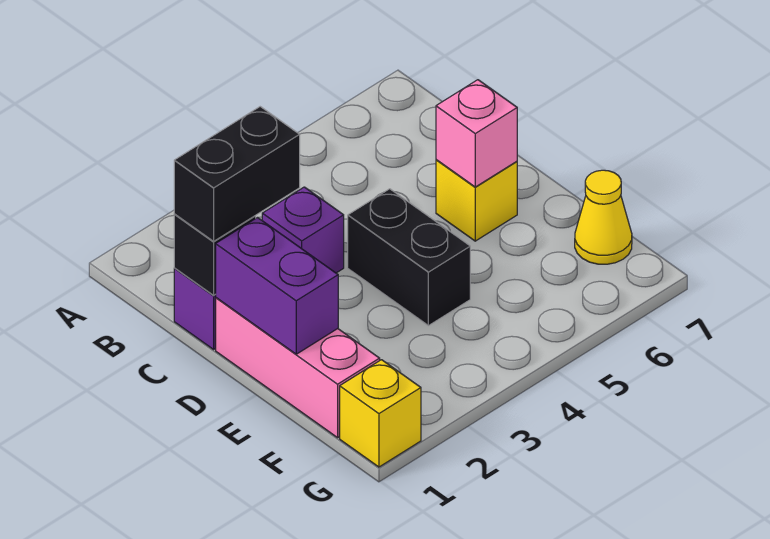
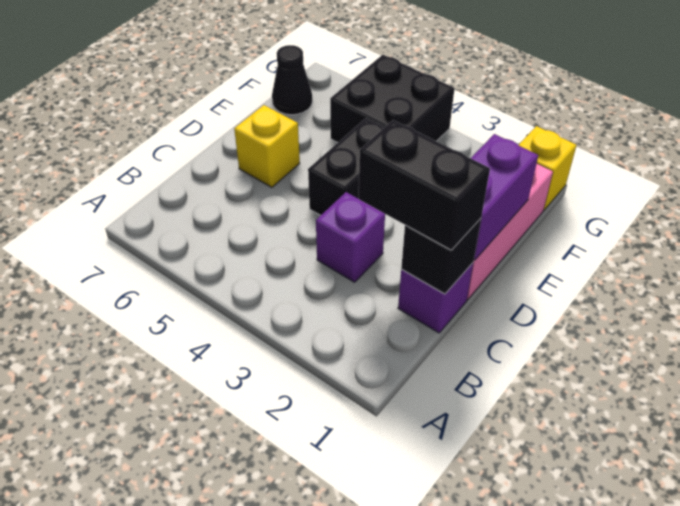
pink brick D6 level 2 -> none
none -> black brick F4:G5 level 1
yellow cone F7 level 1 -> black cone F7 level 1

